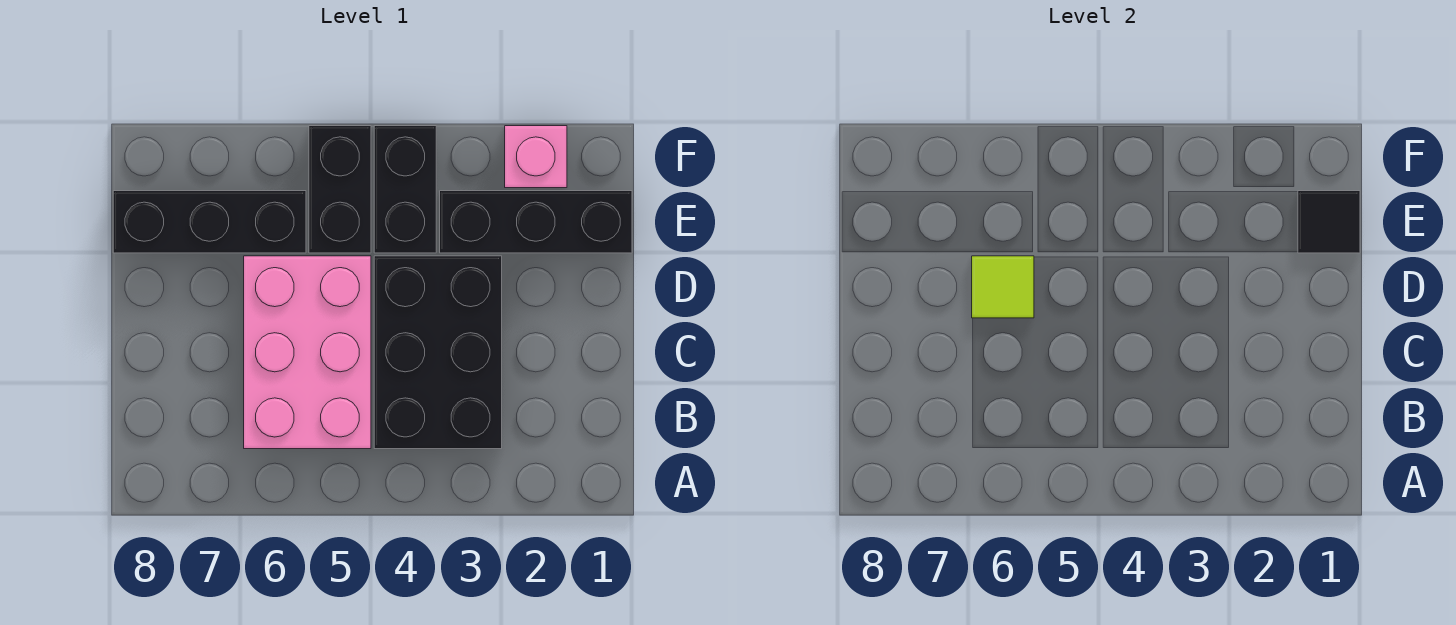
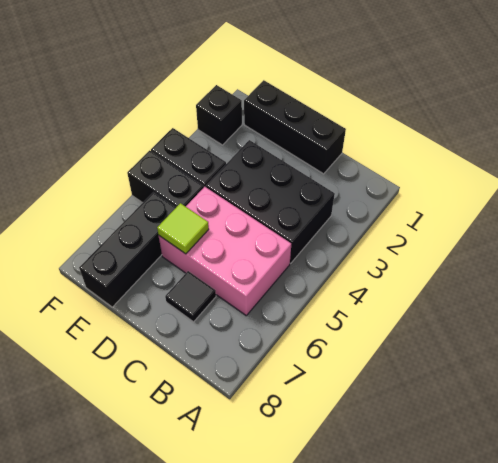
black brick E1:E3 level 1 -> black brick C1:E1 level 1
black tile E1 level 2 -> black tile C7 level 1
pink brick F2 level 1 -> black brick F2 level 1

